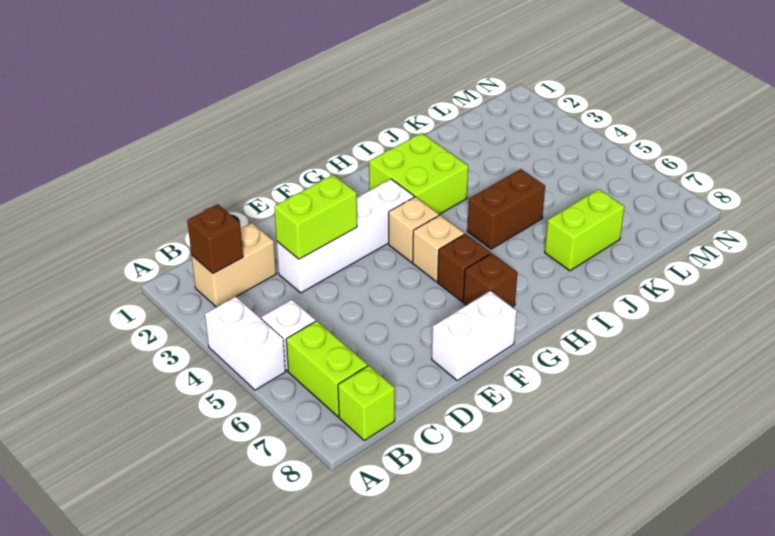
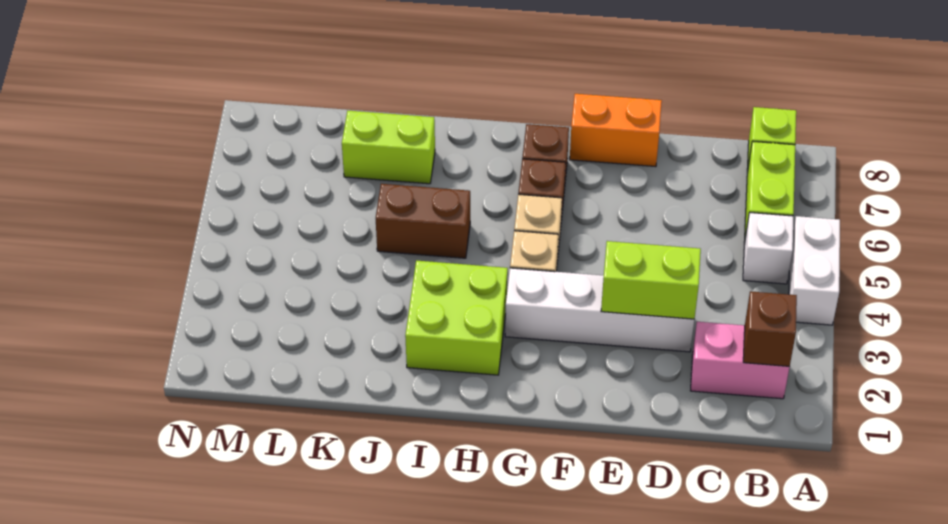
tan brick B2:C2 level 1 -> pink brick B2:C2 level 1
white brick E8:F8 level 1 -> orange brick E8:F8 level 1

